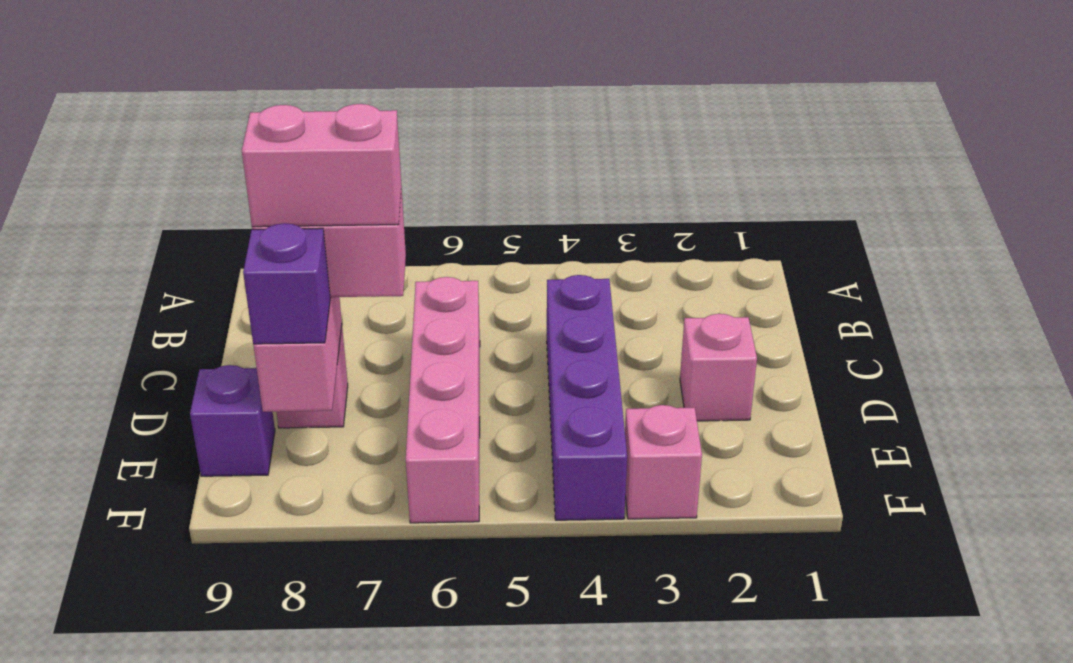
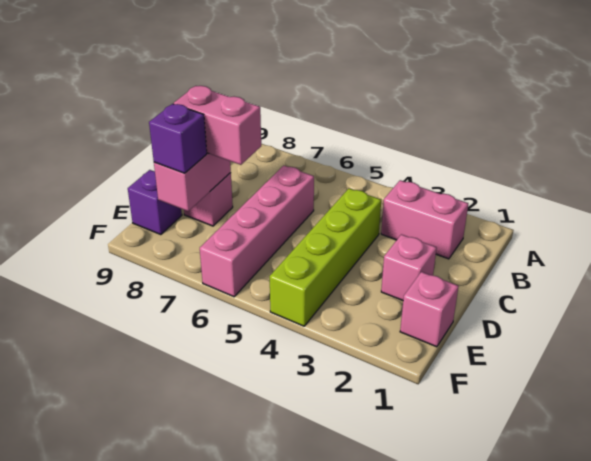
purple brick C4:F4 level 1 -> lime brick C4:F4 level 1
pink brick D7:D8 level 4 -> pink brick B2:B3 level 1
pink brick F3 level 1 -> pink brick E1 level 1

